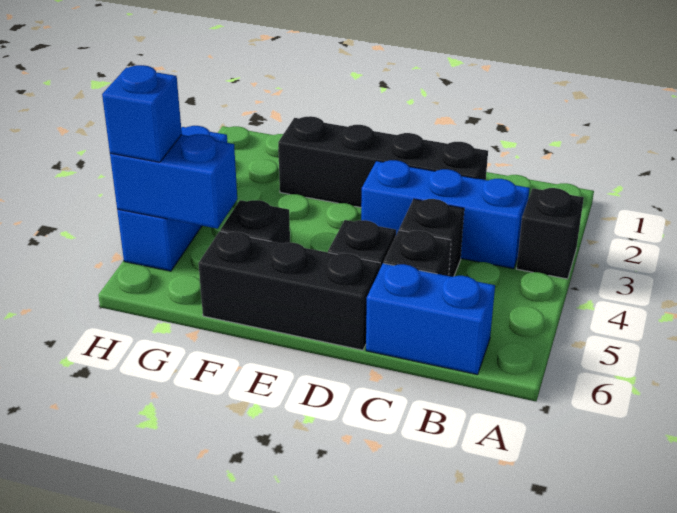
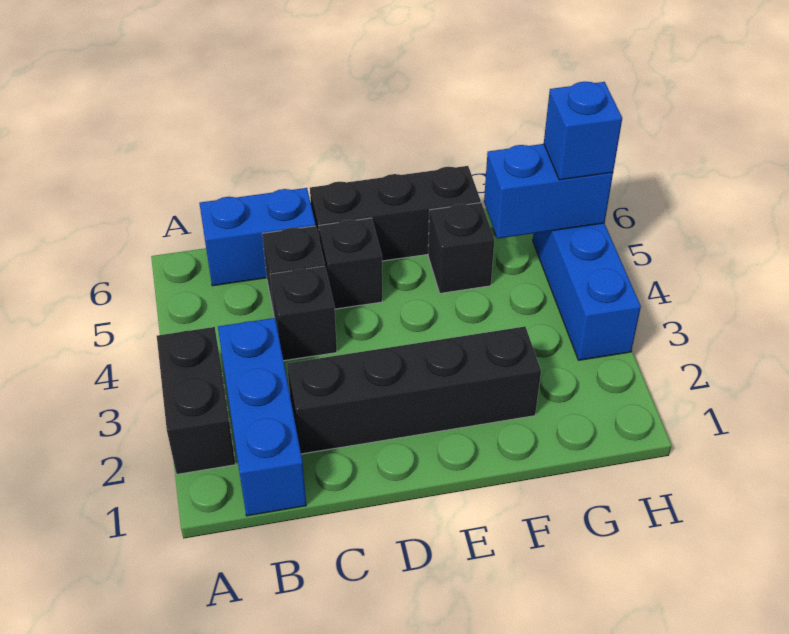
black brick A3 level 1 -> black brick A2:A3 level 1
blue brick B3:D3 level 1 -> blue brick B1:B3 level 1

